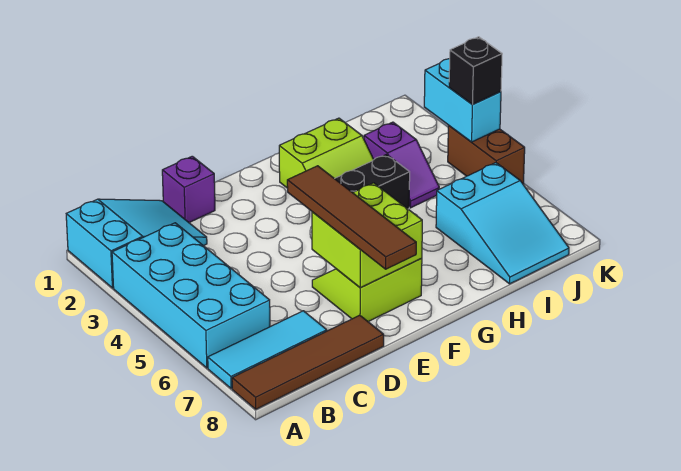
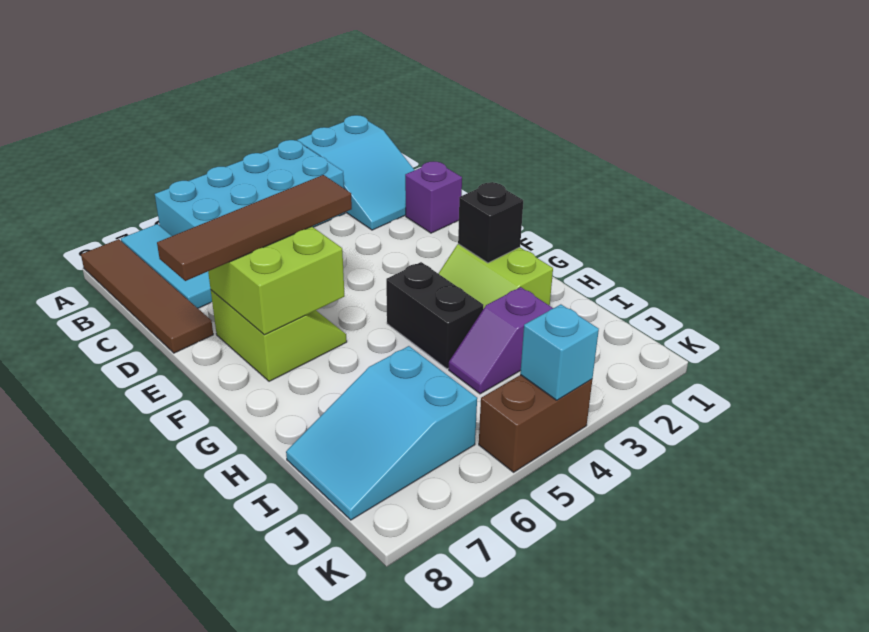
cyan brick K3:K4 level 2 -> cyan brick K4 level 2
black brick K4 level 3 -> black brick G2 level 2

